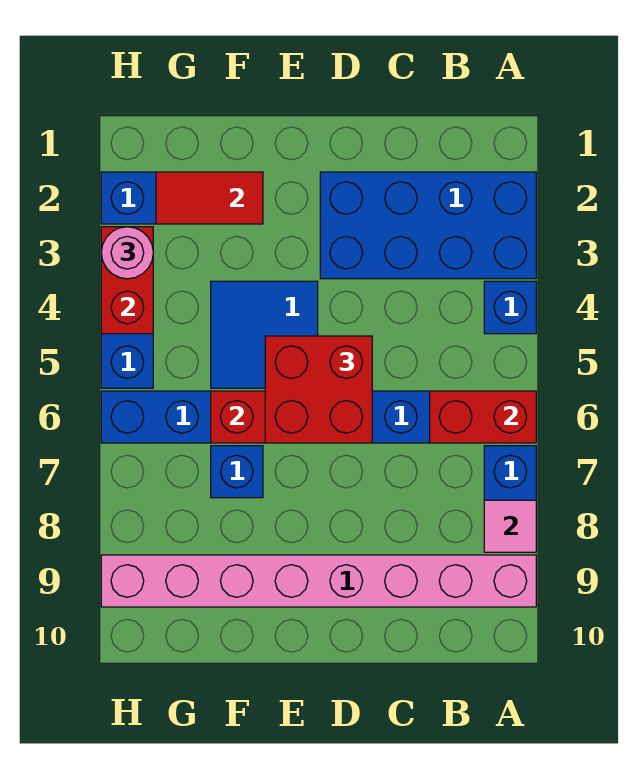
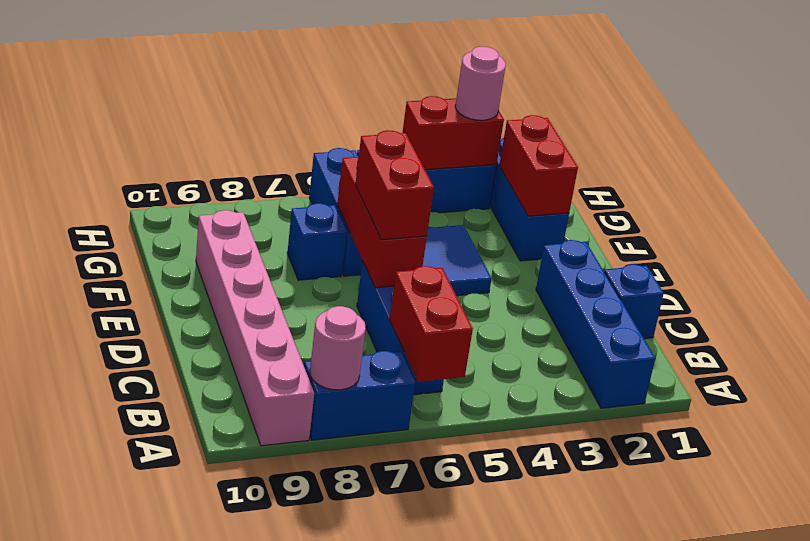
blue brick A2:D3 level 1 -> blue brick A2:D2 level 1
blue brick A4 level 1 -> blue brick C1 level 1
pink tile A8 level 2 -> pink round brick A8 level 2
pink brick A9:H9 level 1 -> pink brick A9:F9 level 1
red brick D5:E6 level 3 -> red brick D6:E6 level 3
red tile F2:G2 level 2 -> red brick F2:G2 level 2

